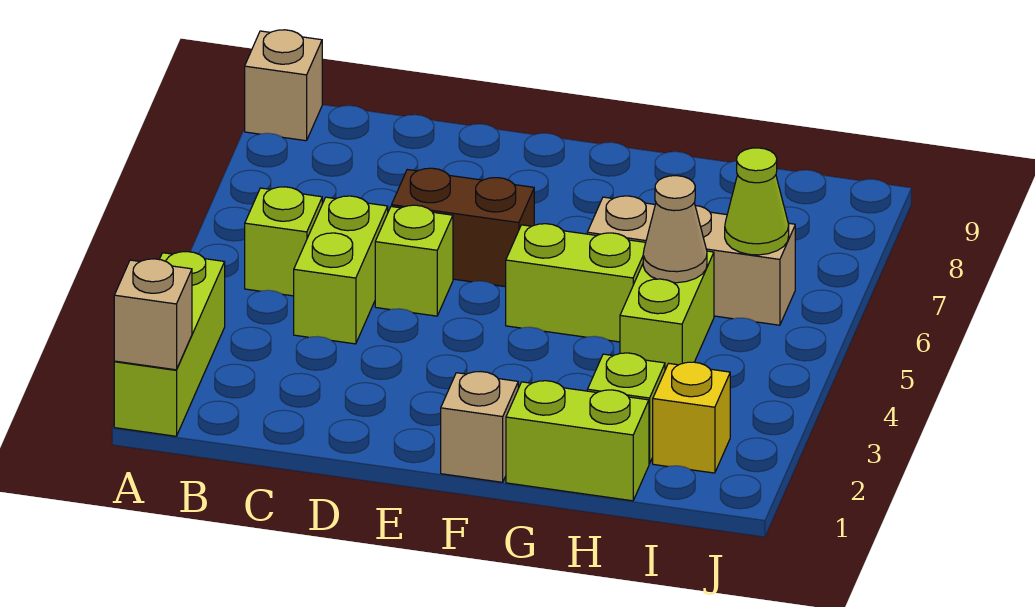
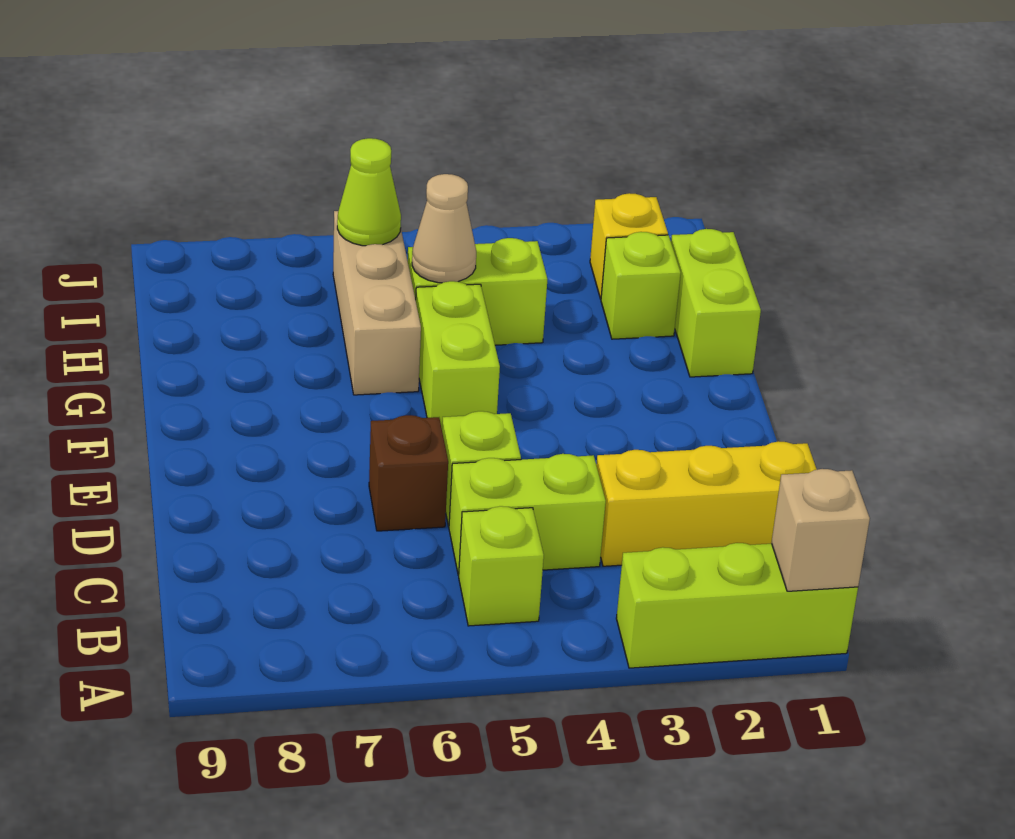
tan brick A9 level 1 -> none
none -> yellow brick C1:C3 level 1
brown brick D6:E6 level 1 -> brown brick D6 level 1
tan brick F1 level 1 -> none

